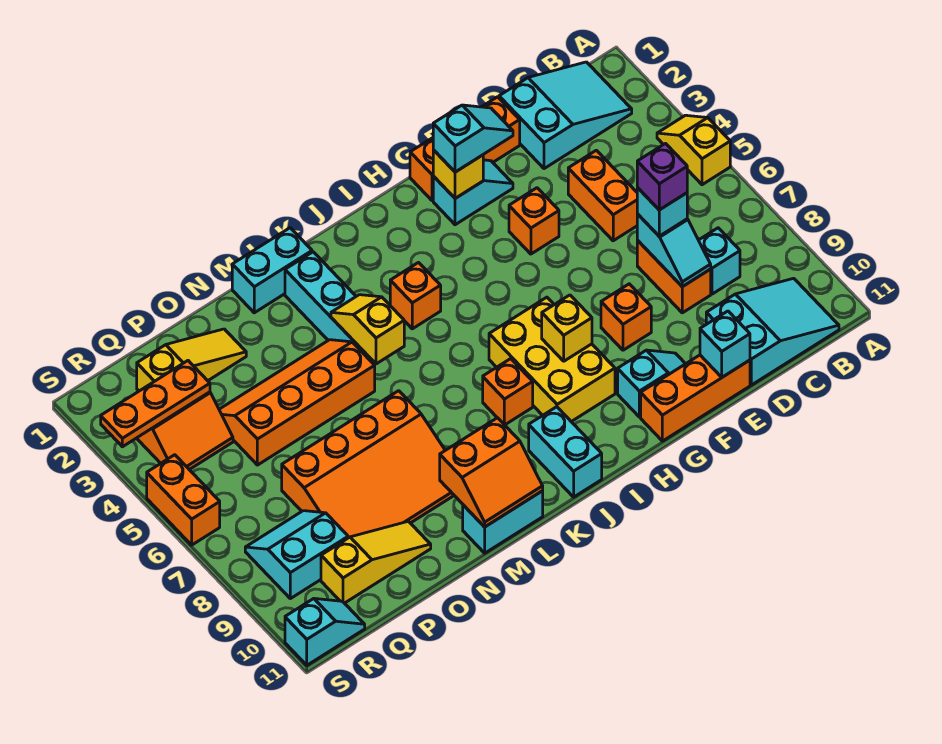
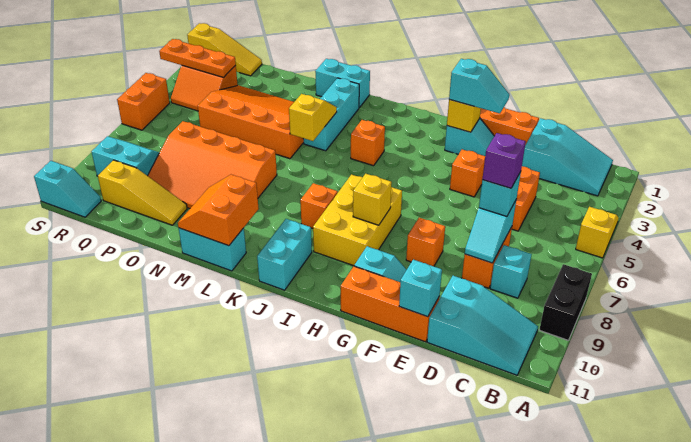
none -> black brick A8:A9 level 1
orange slope L10:M11 level 2 top 10 -> orange slope L10:M11 level 2 top L
orange slope M4:P5 level 1 top 5 -> orange slope M3:P5 level 1 top 5
yellow slope O2:Q2 level 1 top Q -> yellow slope Q1:S1 level 1 top S

